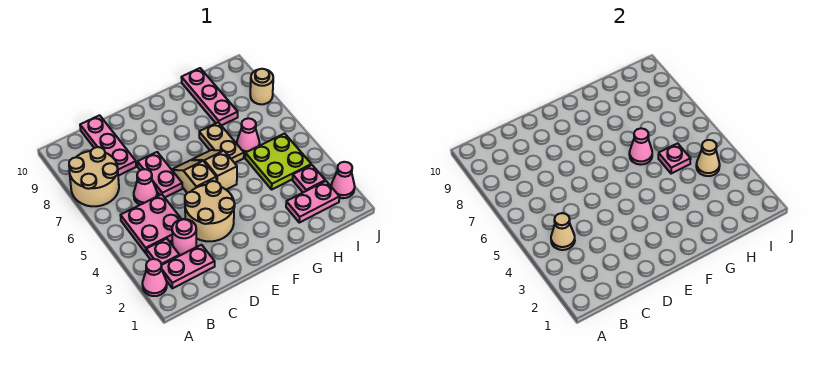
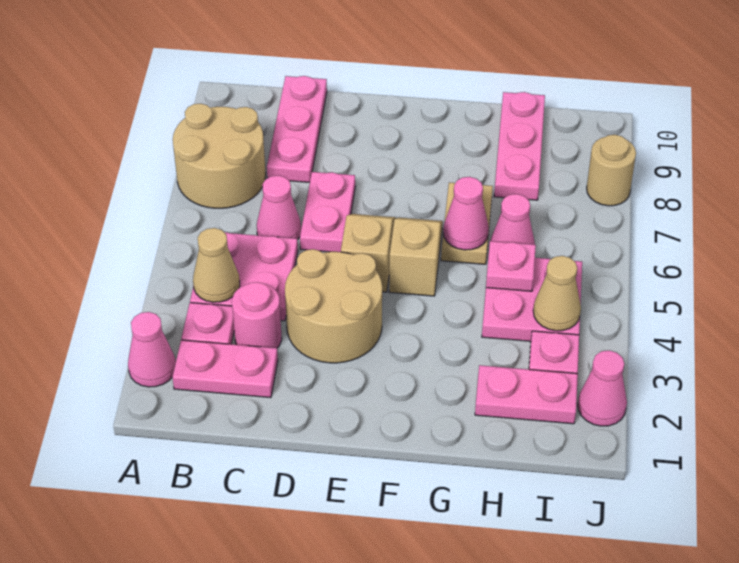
lime plate H4:I5 level 1 -> pink plate H4:I5 level 1

